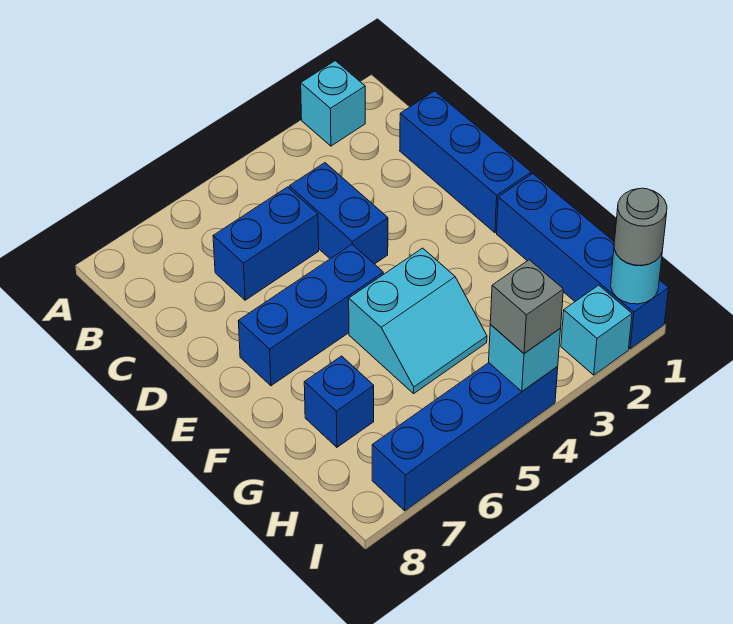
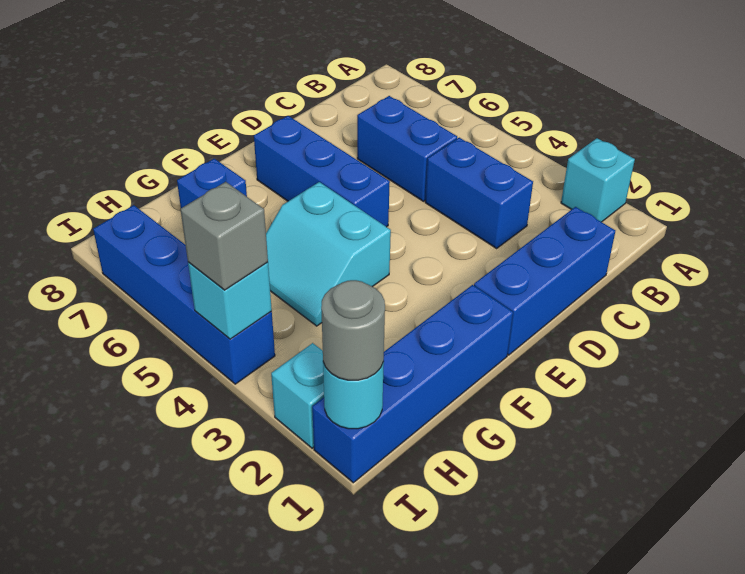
blue brick C4:D4 level 1 -> blue brick C3:C4 level 1

